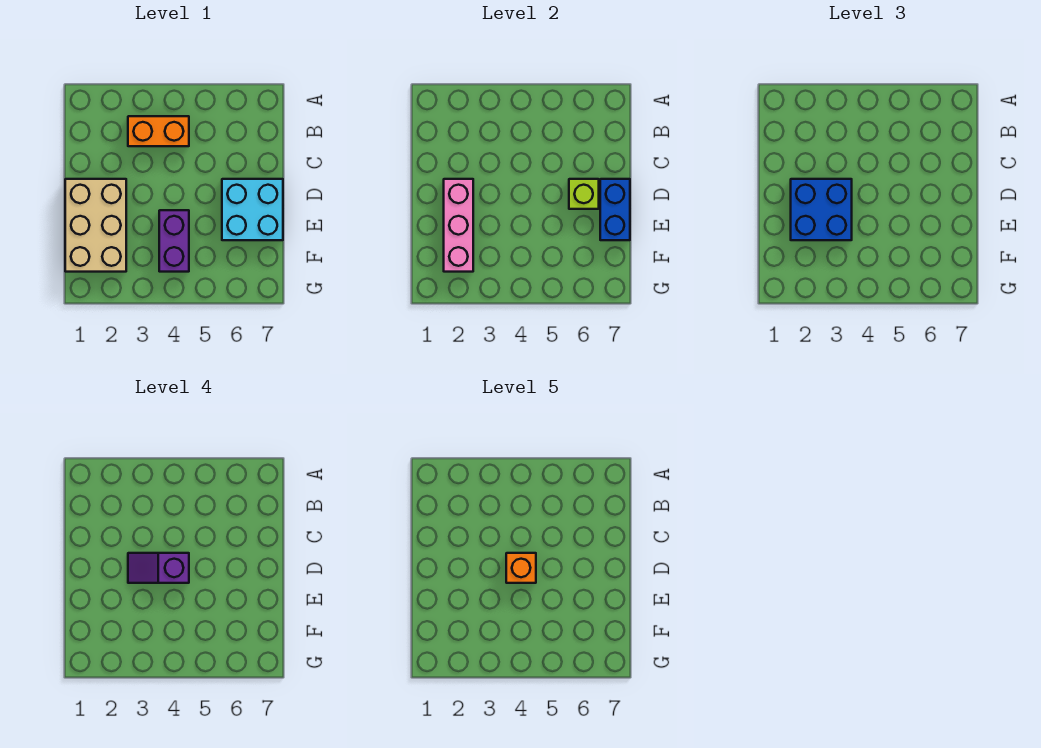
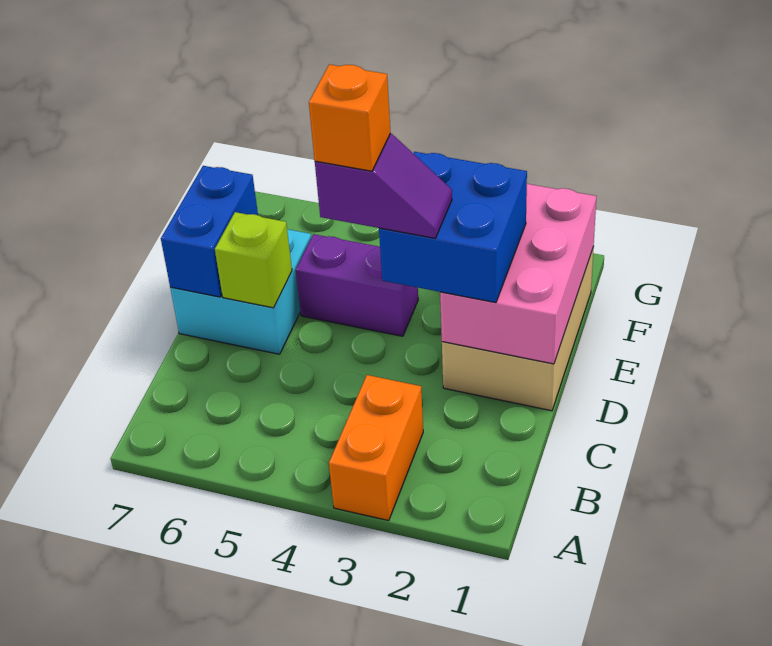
orange brick B3:B4 level 1 -> orange brick A3:B3 level 1
pink brick D2:F2 level 2 -> pink brick D1:F2 level 2
purple brick E4:F4 level 1 -> purple brick E4:E5 level 1

